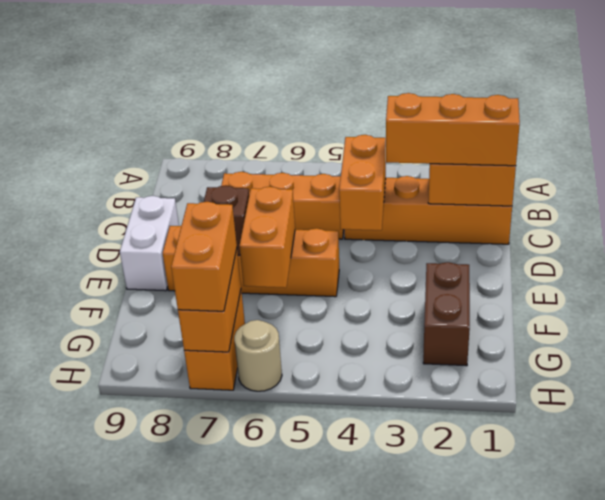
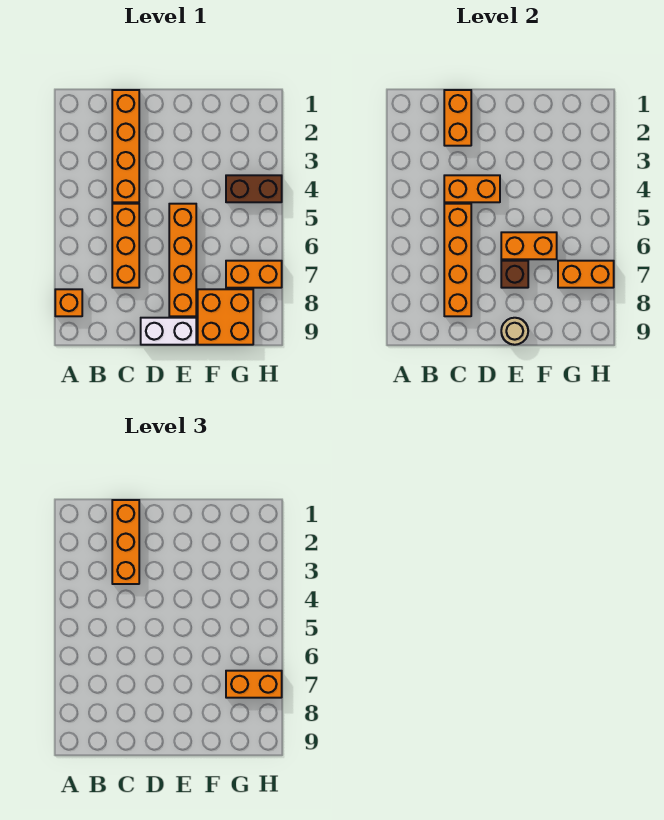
none -> orange brick A8 level 1
none -> orange brick C5:C8 level 2
brown brick F2:G2 level 1 -> brown brick G4:H4 level 1
none -> orange brick F8:G9 level 1
tan round brick H6 level 1 -> tan round brick E9 level 2

